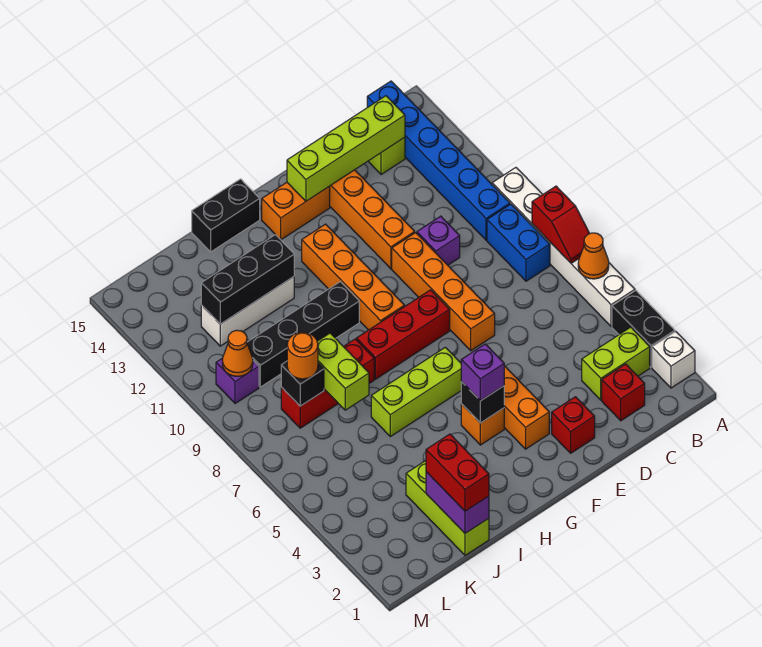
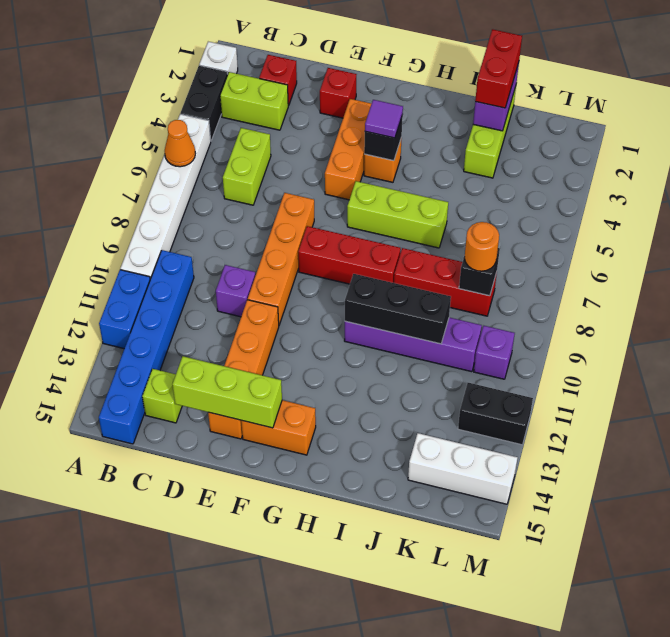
red slope A7:A8 level 2 top 8 -> none
blue brick B8:B9 level 1 -> blue brick A11:A12 level 1
lime brick C14:F14 level 2 -> lime brick D14:F14 level 2
purple brick G4 level 3 -> purple tile G4 level 3
orange brick G9:G12 level 1 -> none
black brick H10:K10 level 1 -> purple brick H10:K10 level 1
black brick H15:I15 level 1 -> black brick L12:M12 level 1
white brick I12:K12 level 1 -> white brick K14:M14 level 1
black brick I12:K12 level 2 -> black brick H10:J10 level 2
lime brick J7:J8 level 2 -> lime brick C5:C6 level 1
orange cone L10 level 2 -> none

